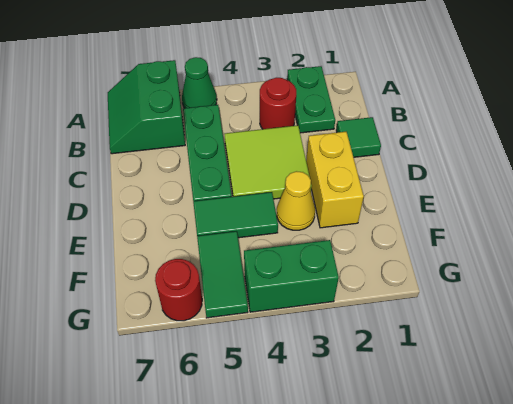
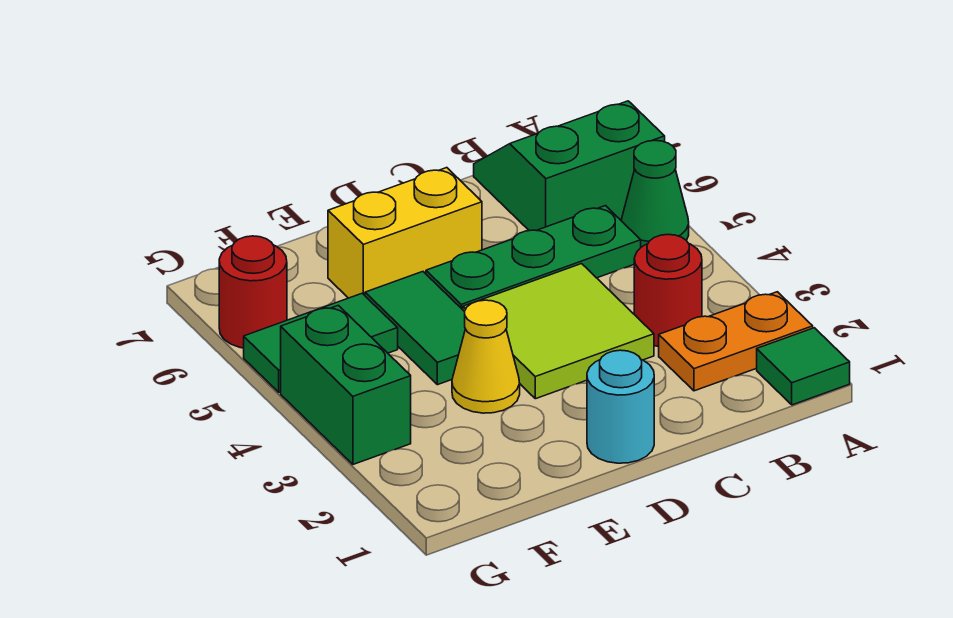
green plate A2:B2 level 1 -> orange plate A2:B2 level 1
green tile C1 level 1 -> green tile A1 level 1
none -> cyan round brick D1 level 1
yellow brick D2:E2 level 1 -> yellow brick D6:E6 level 1

